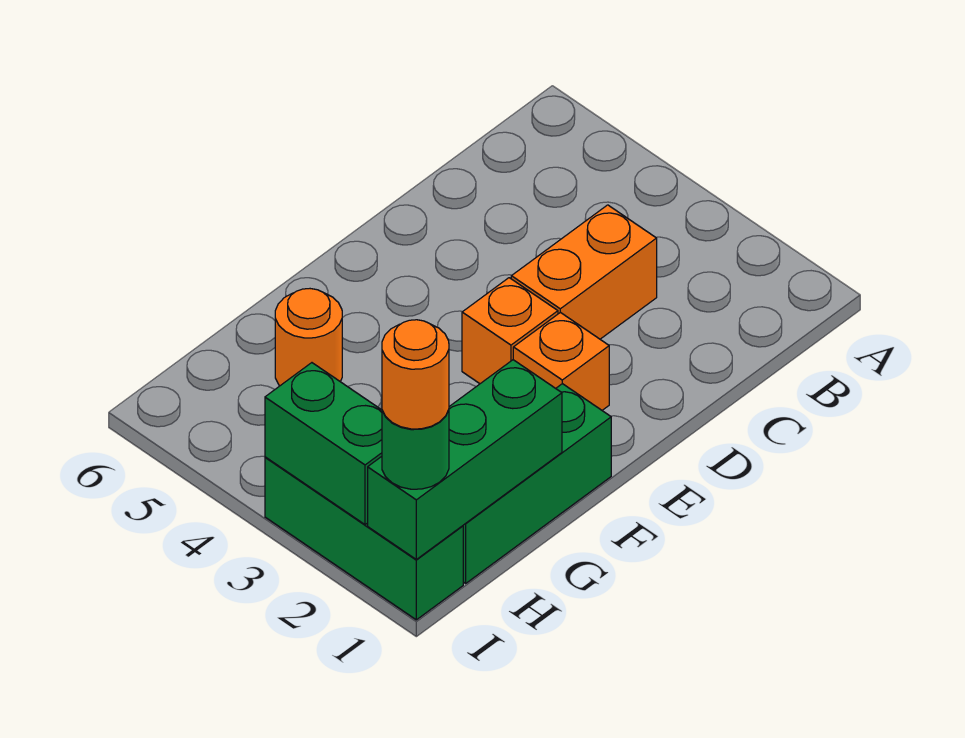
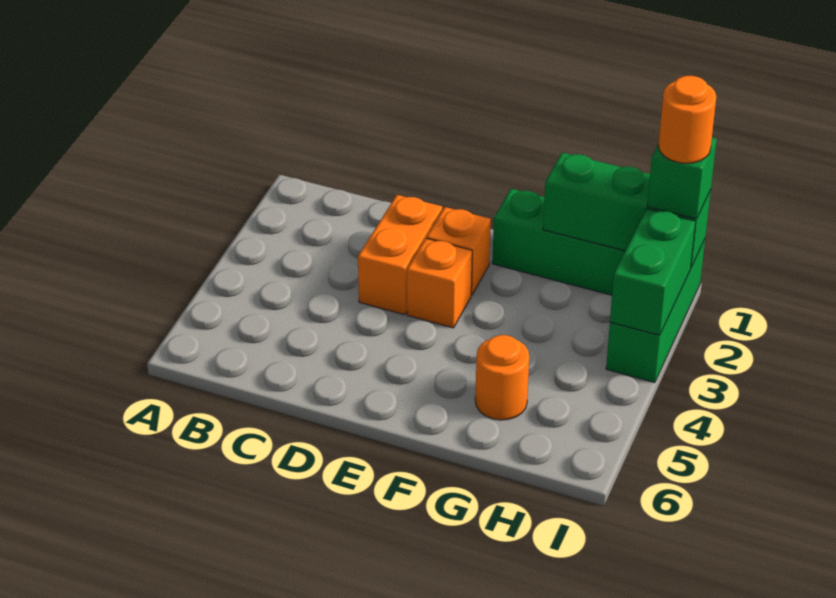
orange brick C3:D3 level 1 -> orange brick D2:D3 level 1
green round brick I1 level 3 -> green brick I1 level 3

